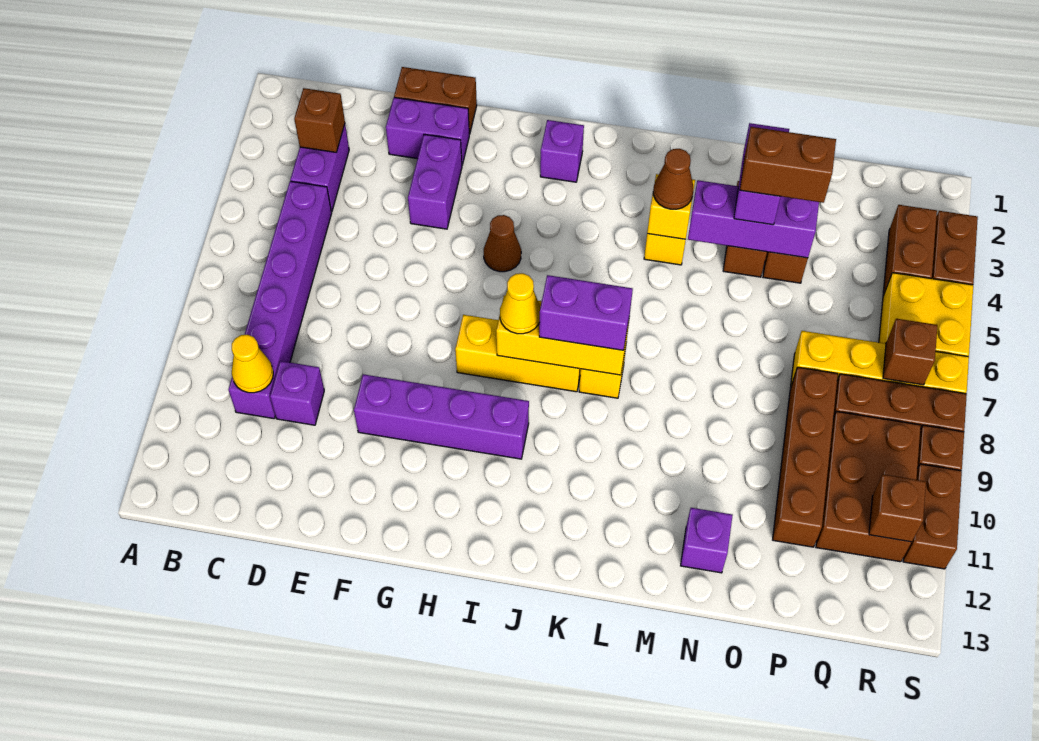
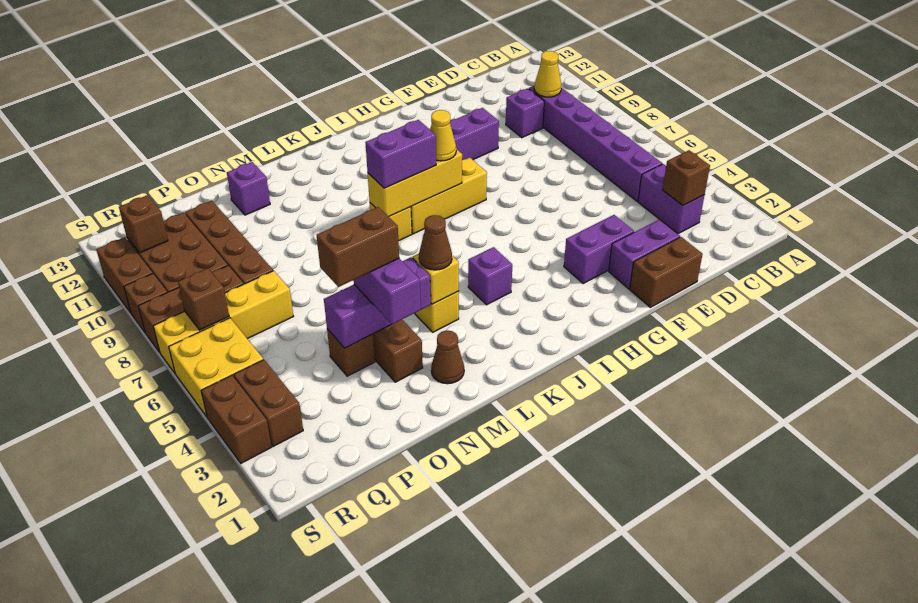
purple brick F3:F4 level 1 -> purple brick F3:G3 level 1
brown cone H5 level 1 -> brown cone M2 level 1
purple brick I2 level 1 -> purple brick J4 level 1

